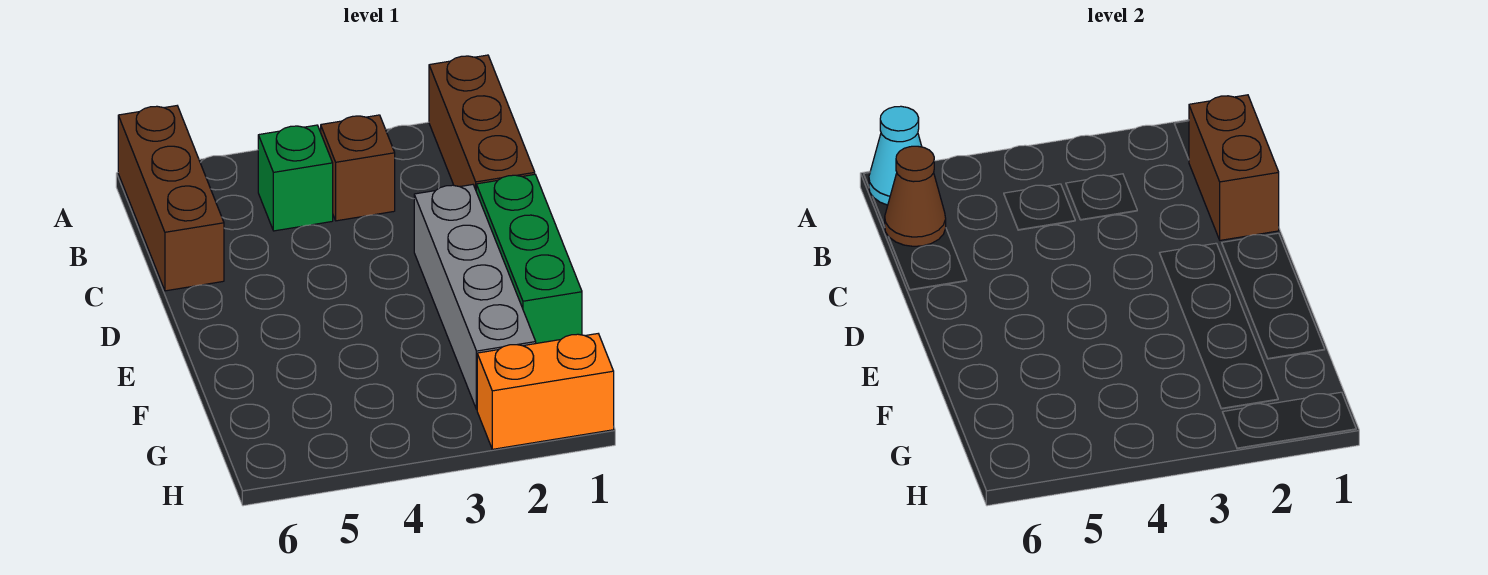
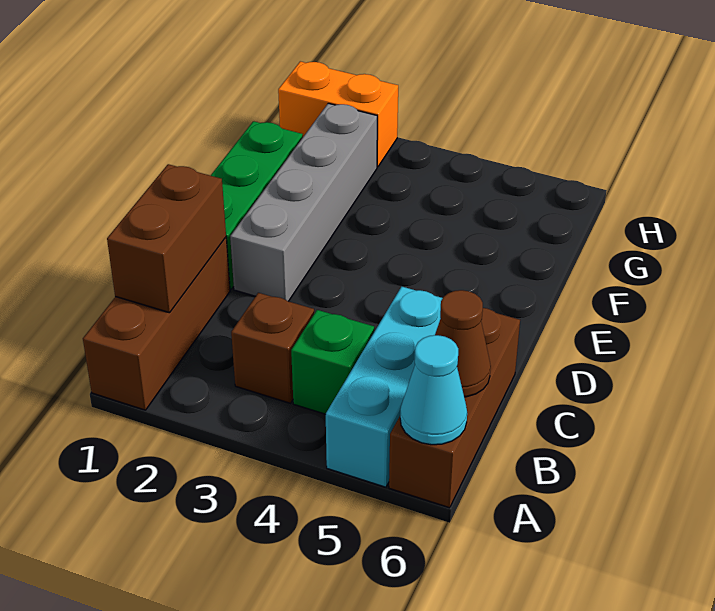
none -> cyan brick A5:C5 level 1

